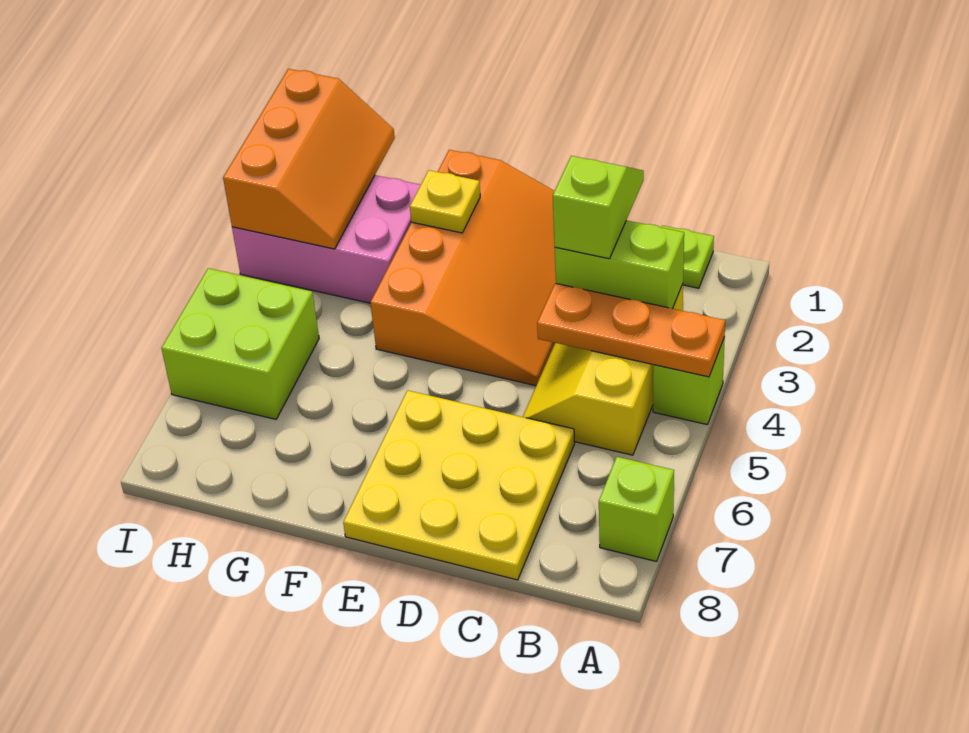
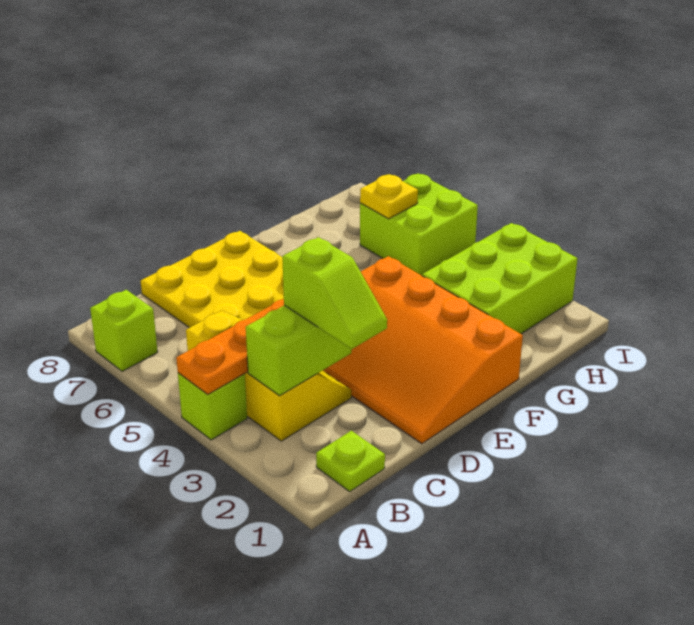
yellow plate F2 level 2 -> yellow plate H6 level 2
pink brick G2:I3 level 1 -> lime brick G2:I3 level 1
orange slope H1:I3 level 2 top I -> none

